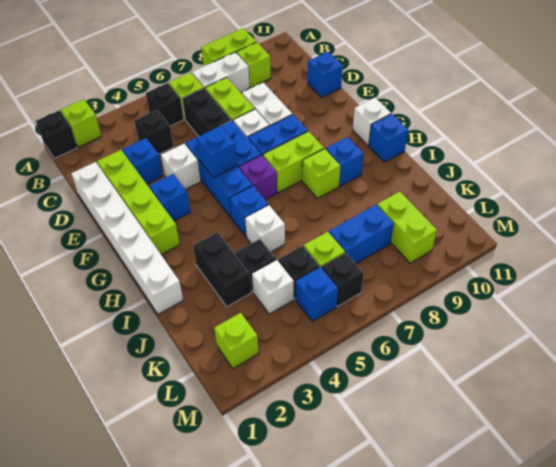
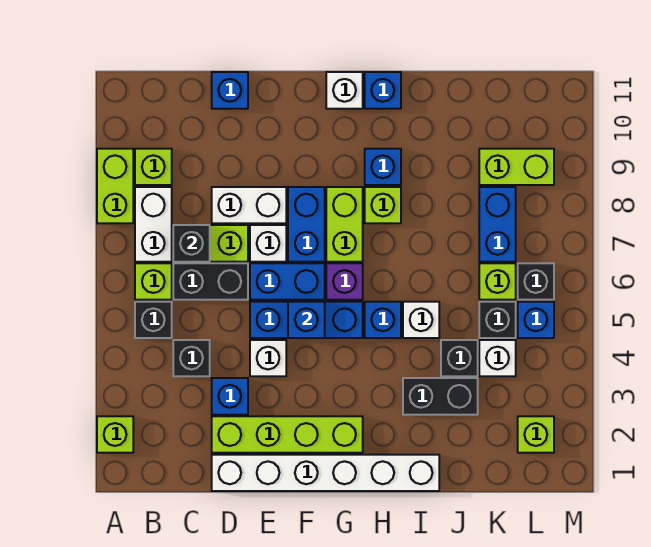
black brick A1 level 1 -> black brick C7 level 2
blue brick F3 level 1 -> none

